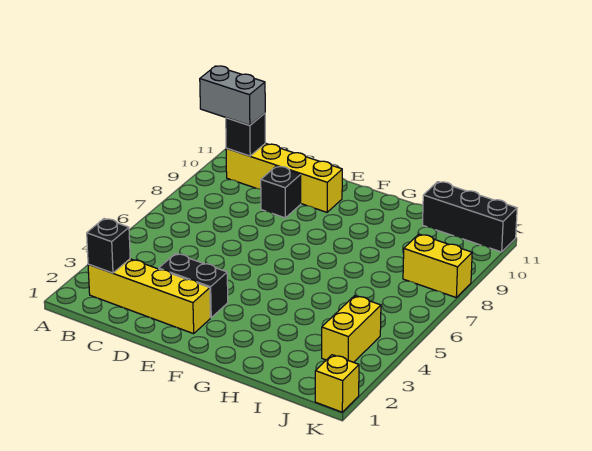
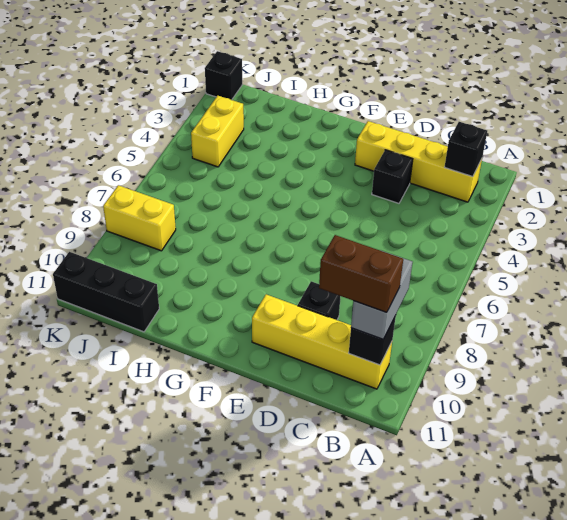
grey brick A10:B10 level 3 -> grey brick B9:B10 level 3
none -> brown brick B10:C10 level 4
black brick D3:E3 level 1 -> black brick D3 level 1
yellow brick K1 level 1 -> black brick K1 level 1

